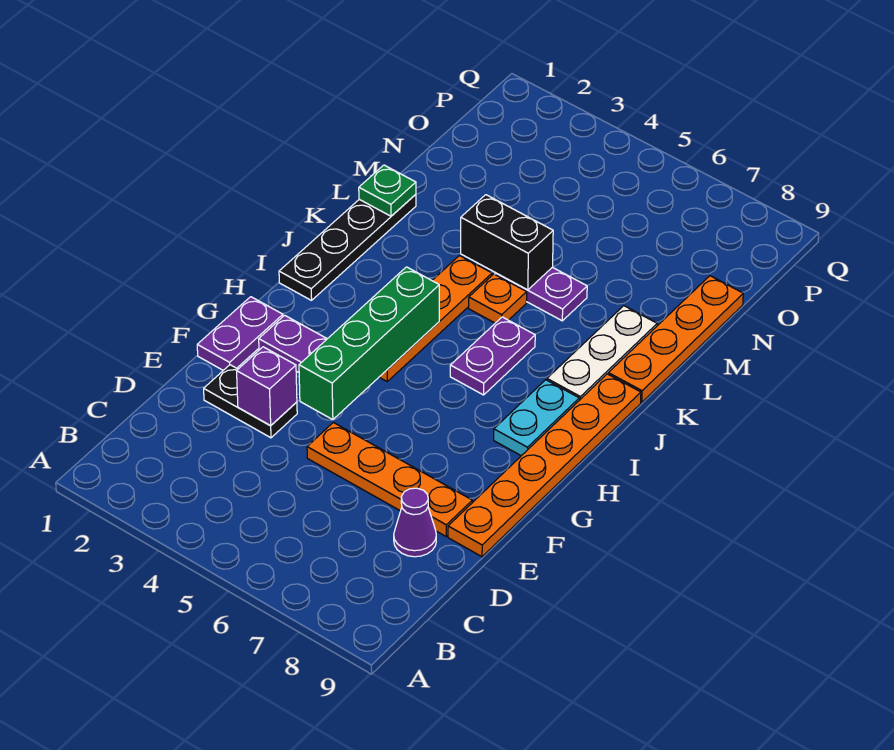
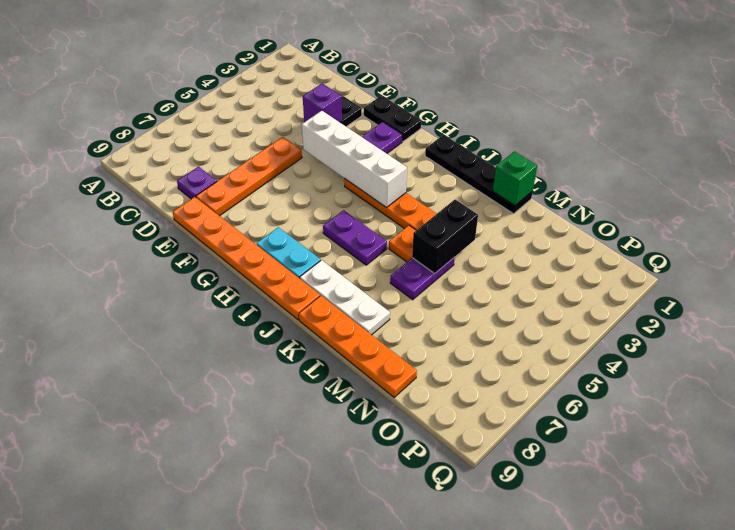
purple cone D8 level 1 -> purple plate D8 level 1
purple plate F1:G1 level 1 -> black plate F1:G1 level 1
green brick F4:I4 level 2 -> white brick F4:I4 level 2
green plate L1 level 2 -> green brick L1 level 2

